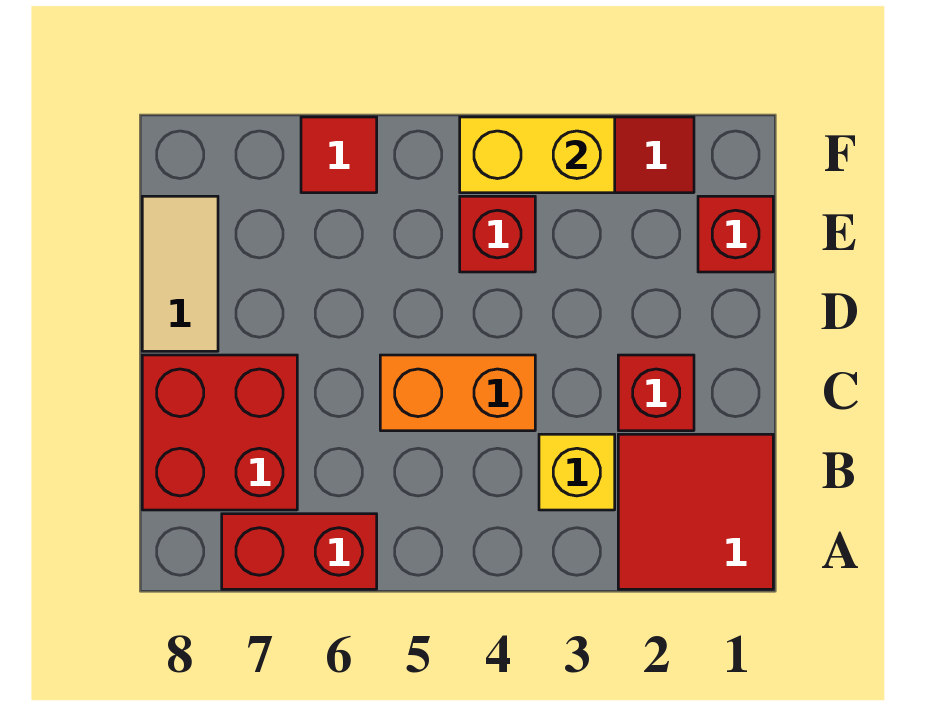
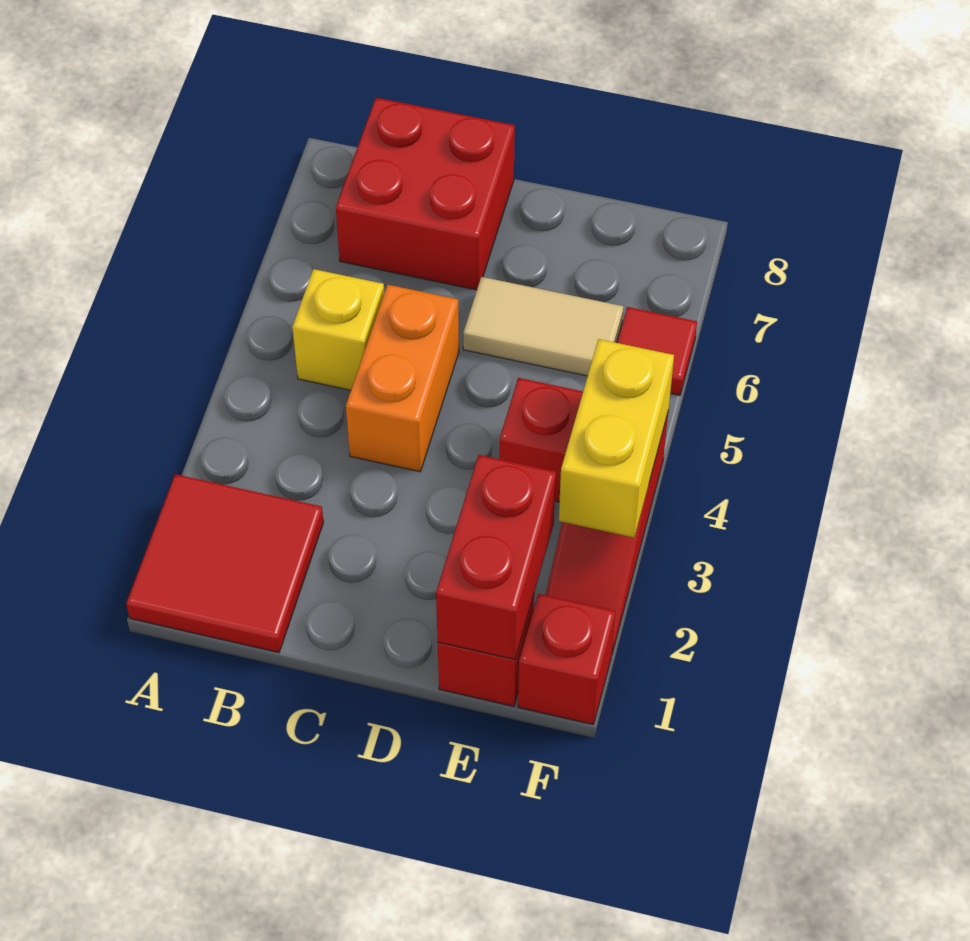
red brick A6:A7 level 1 -> red brick E1:E2 level 2
yellow brick B3 level 1 -> yellow brick B5 level 1
red brick C2 level 1 -> red brick F1 level 1
tan tile D8:E8 level 1 -> tan tile D6:E6 level 1

